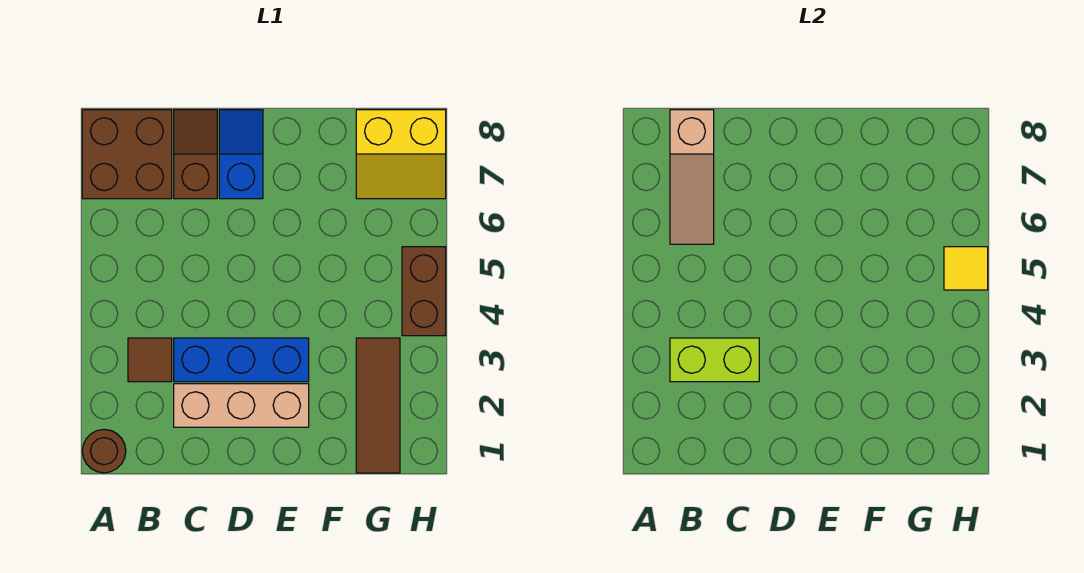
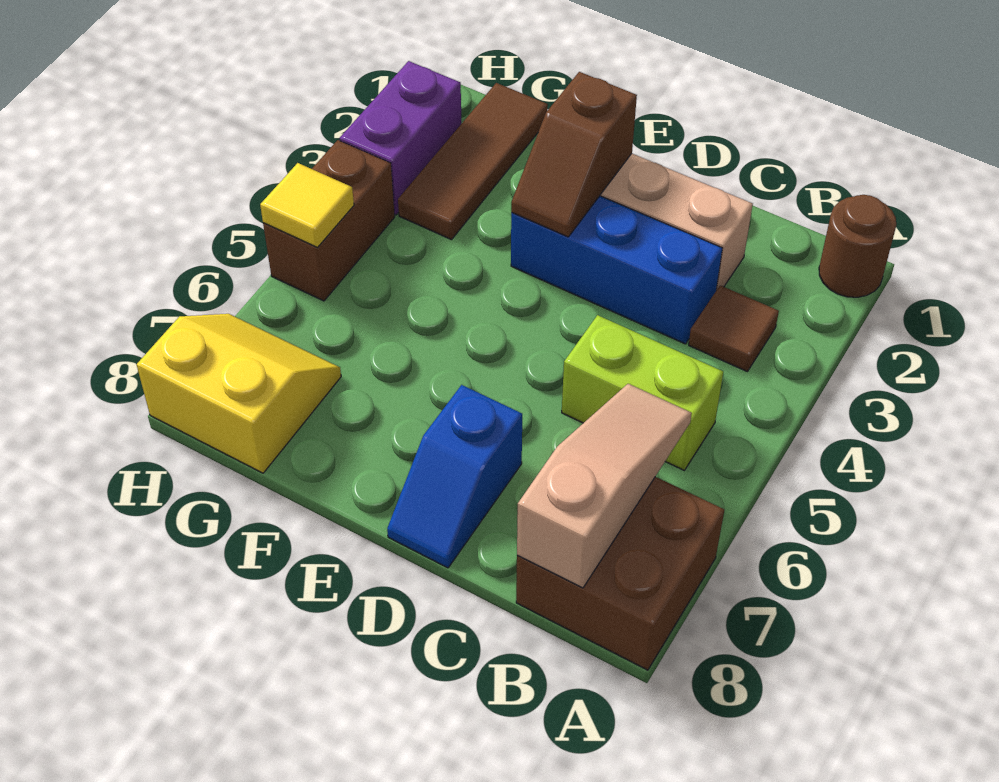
lime brick B3:C3 level 2 -> lime brick B5:C5 level 1
brown slope C7:C8 level 1 top 7 -> brown slope E2:E3 level 2 top 2
none -> purple brick H2:H3 level 1

